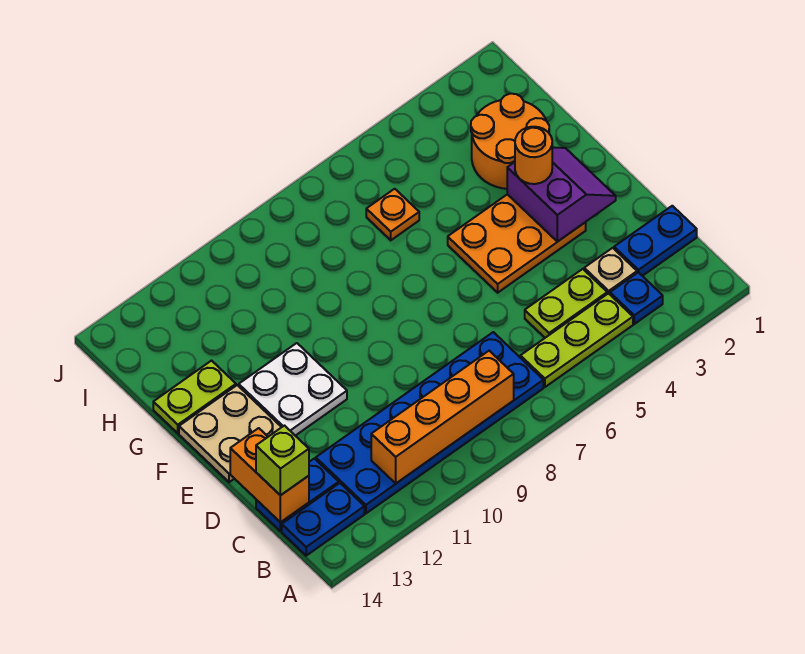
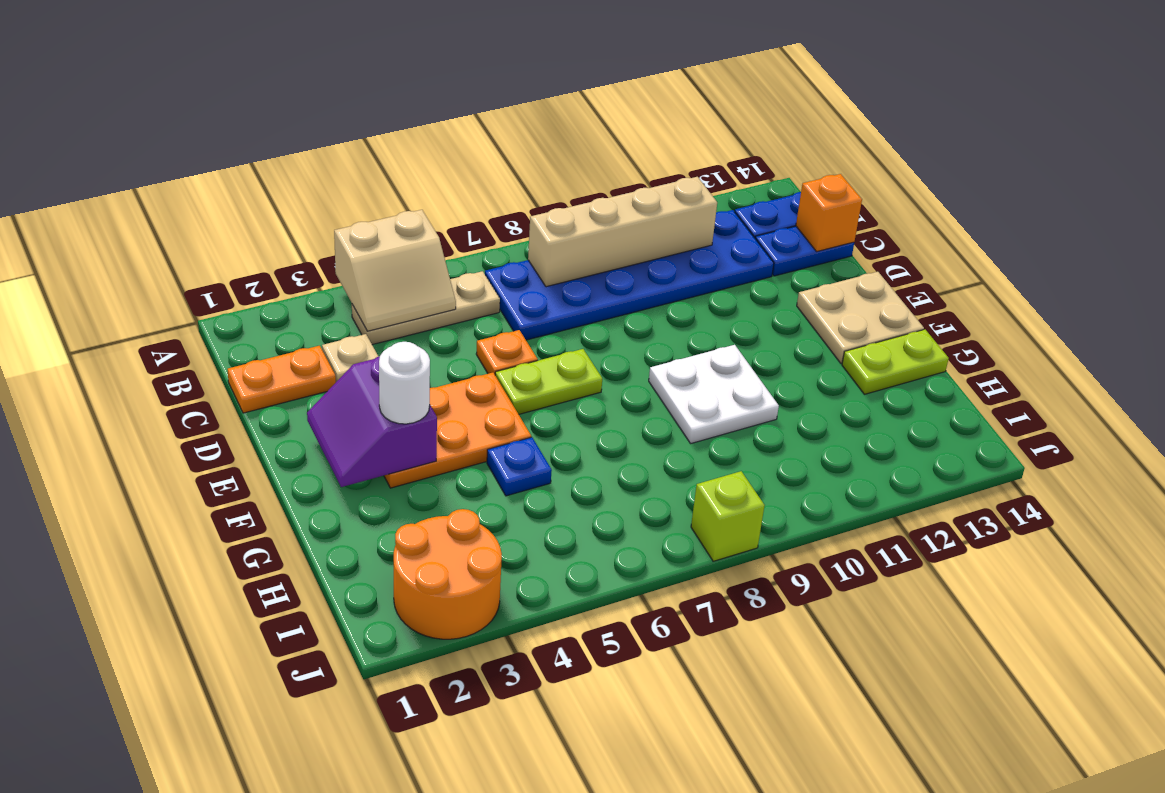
none -> tan slope A4:B5 level 2 top A
blue plate B3 level 1 -> blue plate G5 level 1
lime plate B4:B6 level 1 -> tan plate B4:B6 level 1
orange brick B8:B11 level 2 -> tan brick B8:B11 level 2
blue plate C1:C2 level 1 -> orange plate C1:C2 level 1
lime plate C4:C5 level 1 -> lime plate E6:E7 level 1
orange brick C14:D14 level 2 -> orange brick C14 level 2
lime brick C14 level 3 -> lime brick J8 level 1
white plate E11:F12 level 1 -> white plate F9:G10 level 1
orange round brick F3 level 3 -> white round brick F3 level 3
orange round brick G2:H3 level 1 -> orange round brick I2:J3 level 1
orange plate H6 level 1 -> orange plate D6 level 1

